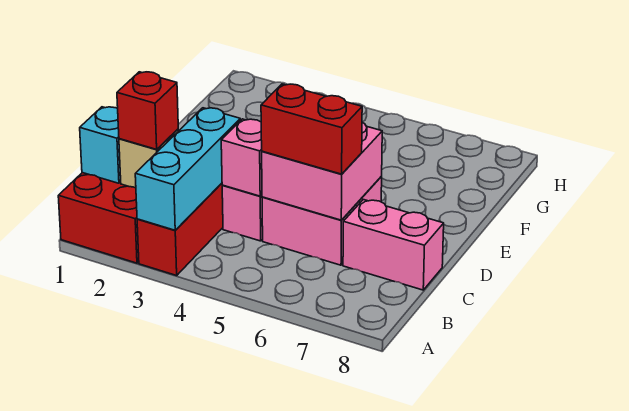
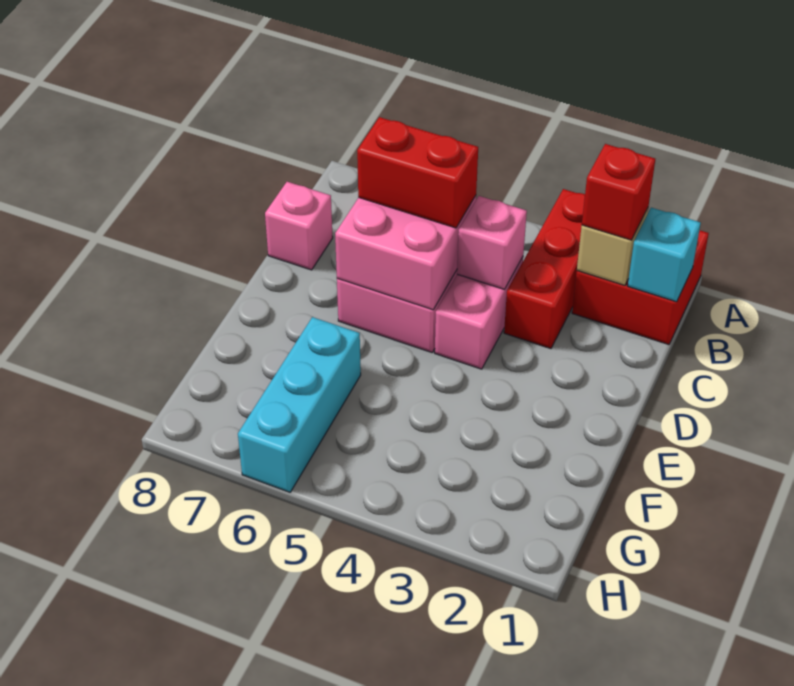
cyan brick A3:C3 level 2 -> cyan brick F6:H6 level 1
pink brick C7:C8 level 1 -> pink brick C8 level 1

